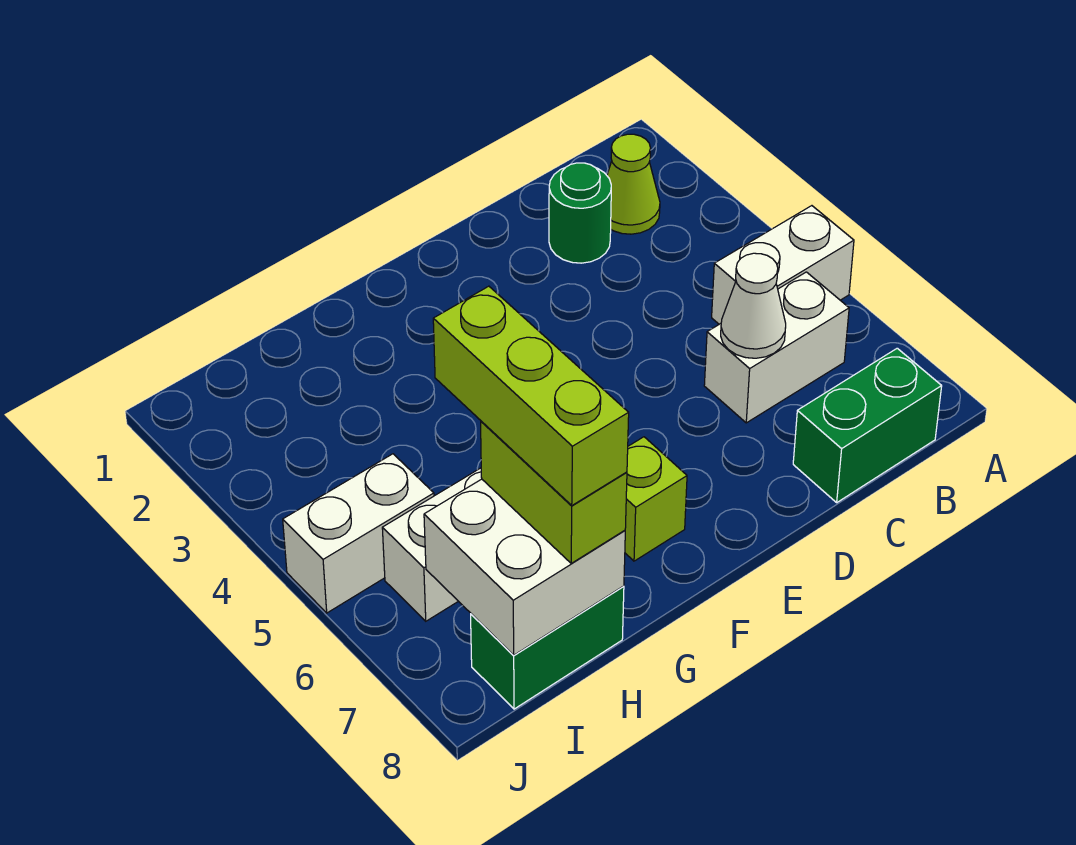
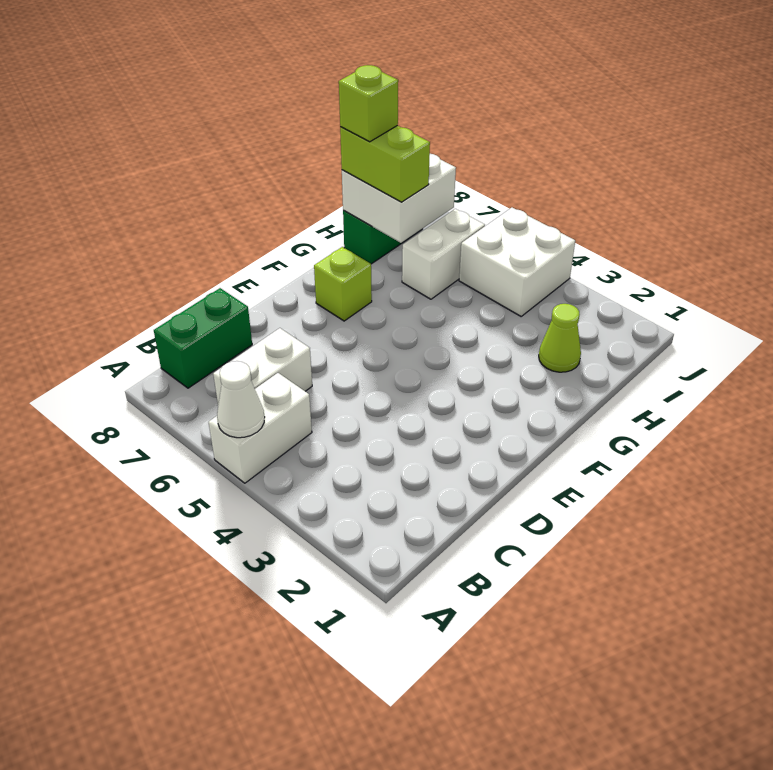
lime cone B2 level 1 -> lime cone H2 level 1
green round brick C2 level 1 -> none
white cone C6 level 2 -> white cone A5 level 2
lime brick H6:H8 level 4 -> lime brick H8 level 4
white brick I5:J5 level 1 -> white brick I4:J5 level 1

